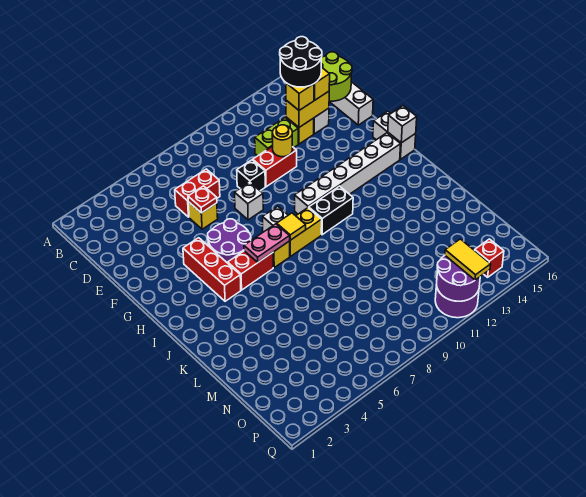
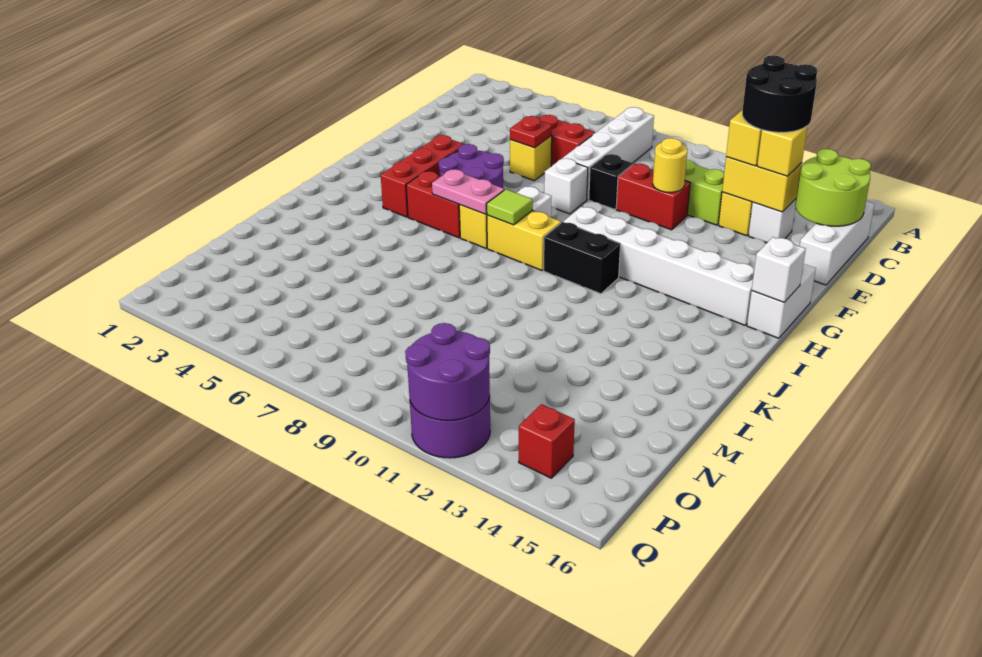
none -> white brick B8:E8 level 1
yellow tile I8 level 2 -> lime tile I8 level 2
yellow tile P12:Q12 level 3 -> none

